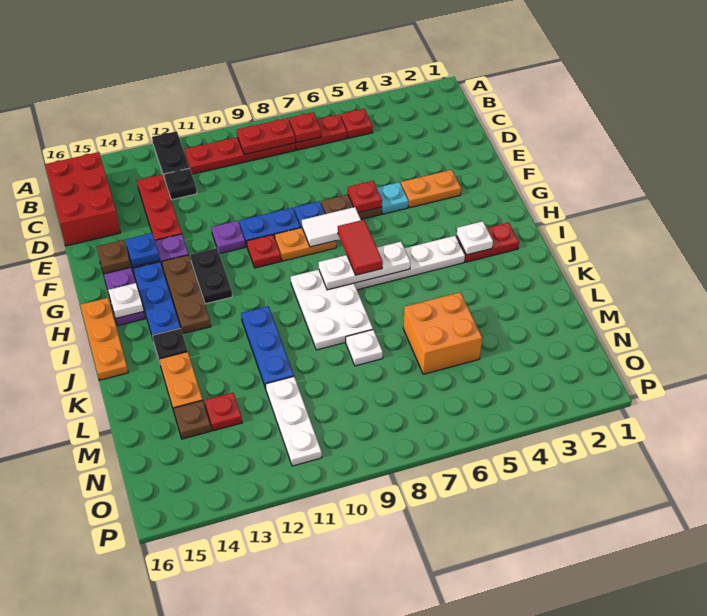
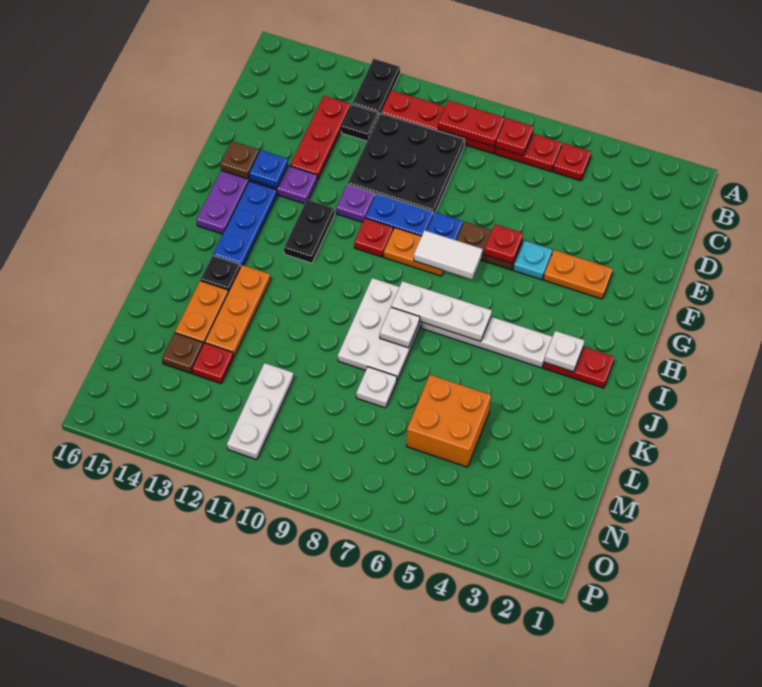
red brick B15:D16 level 1 -> none
none -> black plate C9:E11 level 1
brown plate G13:I13 level 1 -> none
red tile H7:I7 level 3 -> none
white plate H15 level 2 -> white plate J8 level 2
orange plate H16:J16 level 1 -> orange plate J13:L13 level 1
blue plate J11:L11 level 1 -> none

